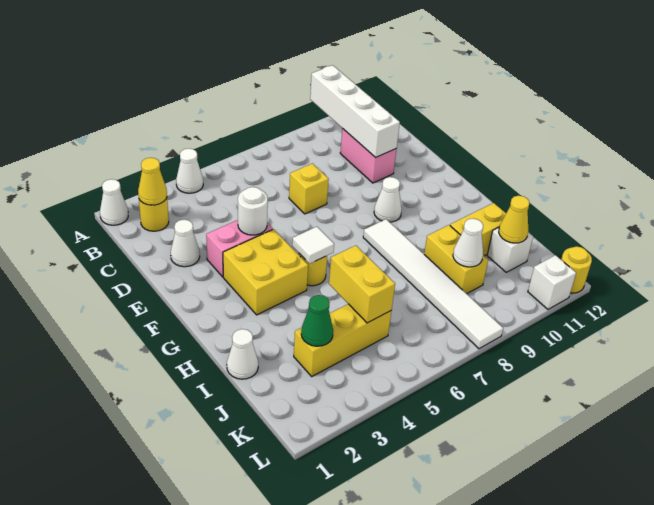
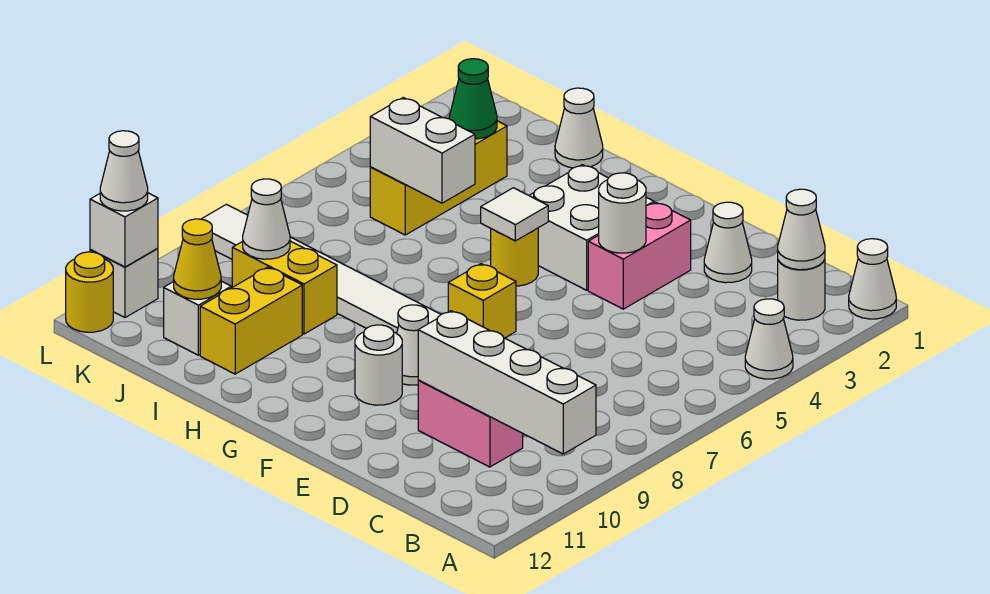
yellow round brick B2 level 1 -> white round brick B2 level 1
yellow cone B2 level 2 -> white cone B2 level 2
yellow brick D7 level 1 -> yellow brick F7 level 1
yellow brick F3:G4 level 1 -> white brick F3:G4 level 1
none -> white round brick F10 level 1
yellow brick I5:J5 level 2 -> white brick I5:J5 level 2
none -> white brick L11 level 2
none -> white cone L11 level 3

